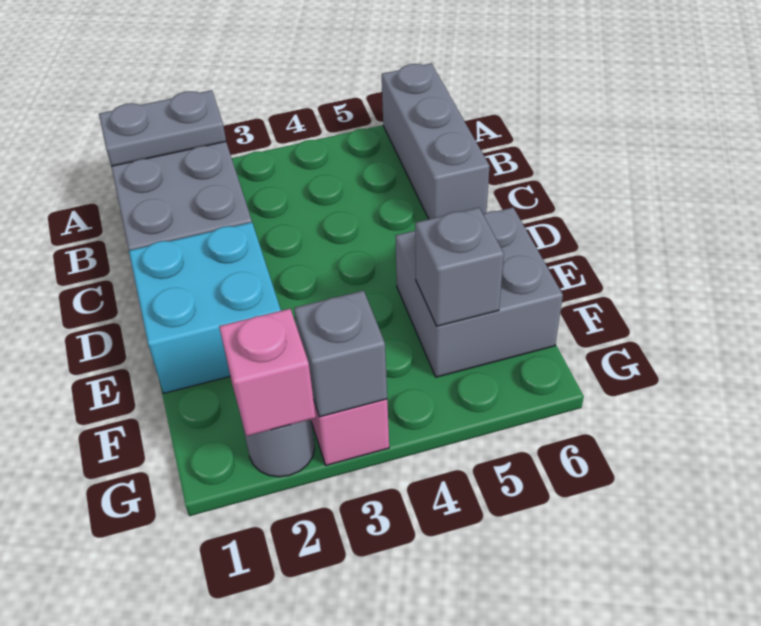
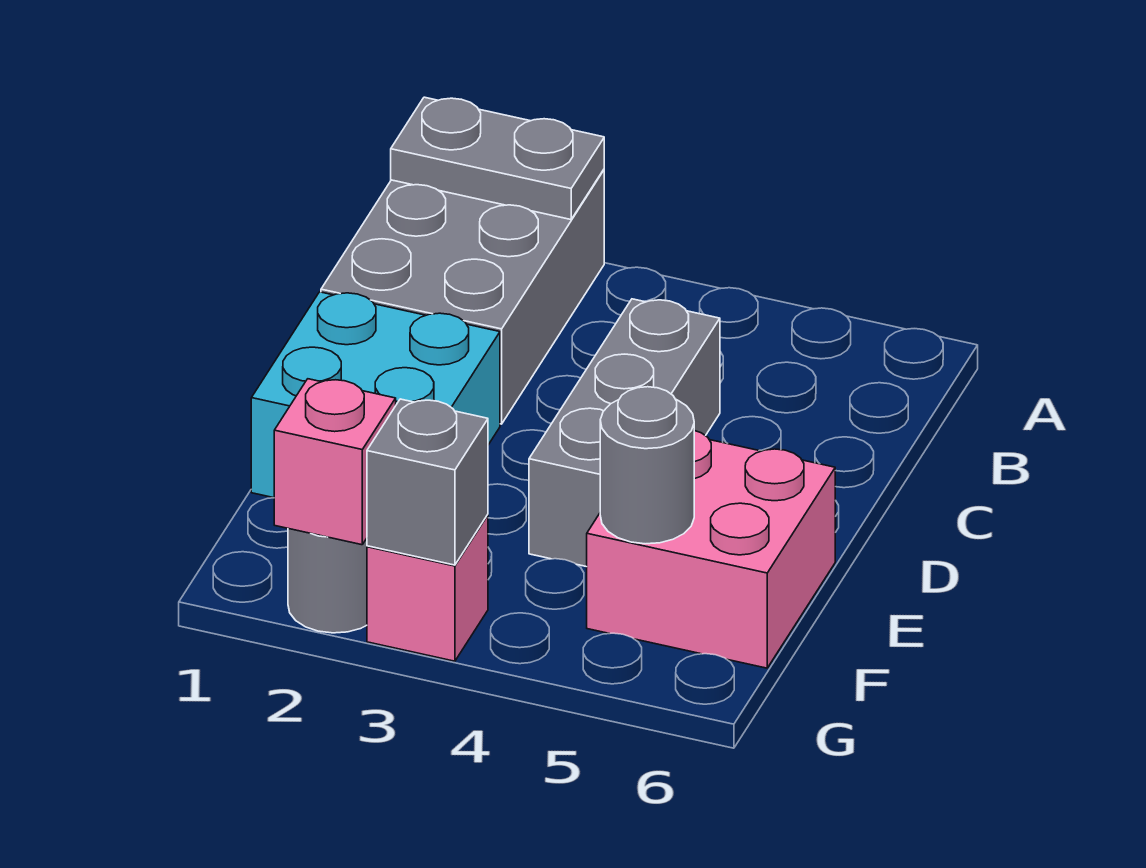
grey brick A6:C6 level 1 -> grey brick C4:E4 level 1
grey brick E5:F6 level 1 -> pink brick E5:F6 level 1
grey brick F5 level 2 -> grey round brick F5 level 2

